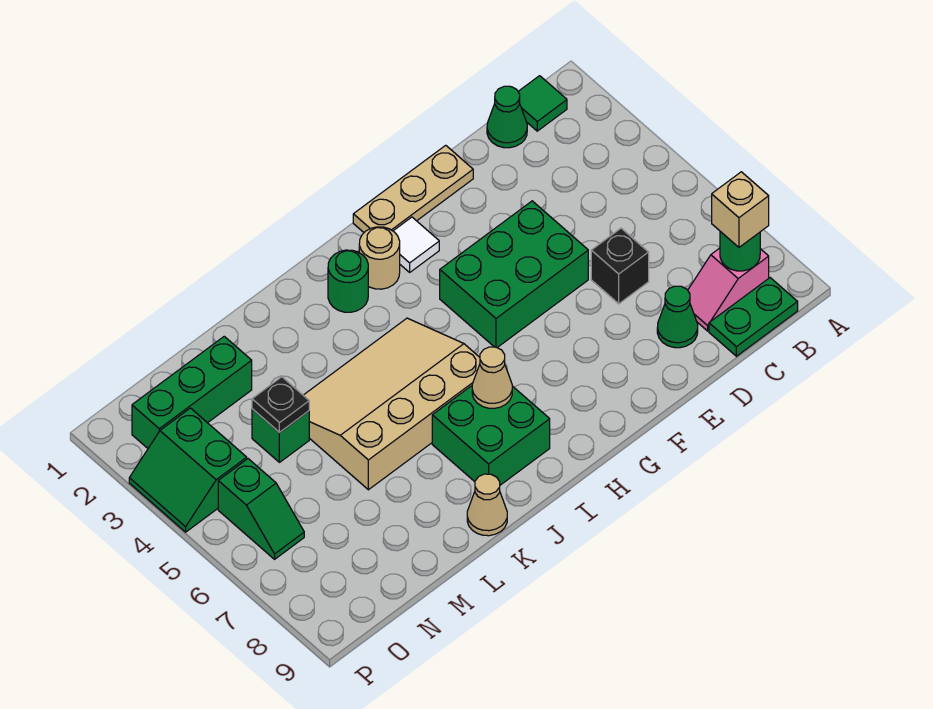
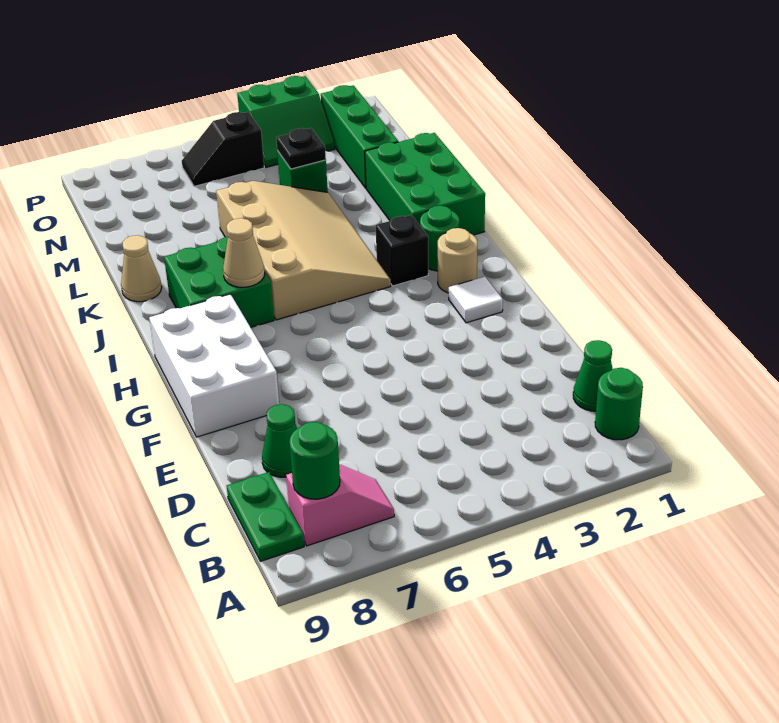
green tile B1 level 1 -> green round brick B1 level 1
pink slope B8:C8 level 1 top B -> pink slope B7:B8 level 1 top 8
tan brick B8 level 3 -> none
black brick D6 level 1 -> black brick I3 level 1
tan plate E1:G1 level 1 -> none
green brick E4:G5 level 1 -> green brick J1:L2 level 1
none -> white brick F8:H9 level 1
green slope O3:P4 level 1 top O -> green slope O3:P4 level 1 top P
green slope O5:O6 level 1 top 5 -> black slope O5:O6 level 1 top 5

